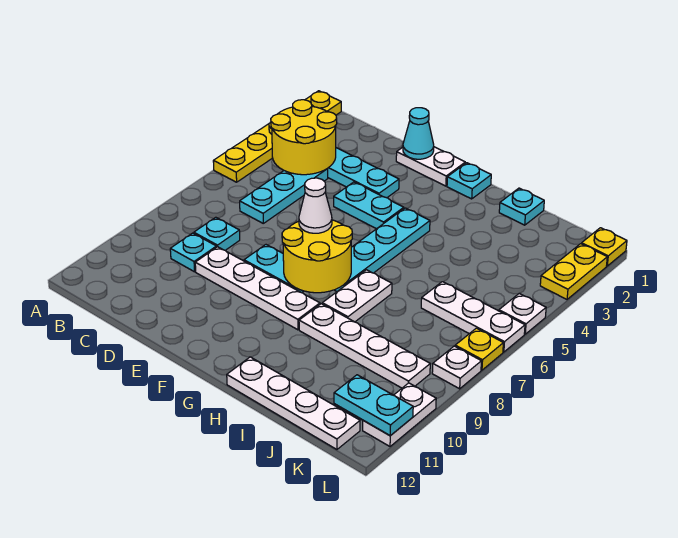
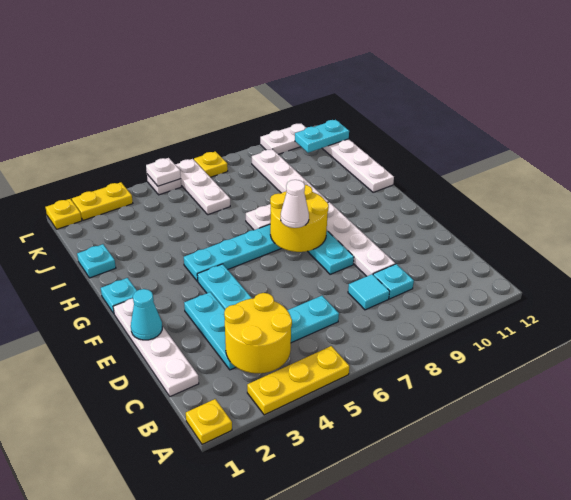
cyan plate C8 level 1 -> cyan tile C8 level 1
white plate E1:F1 level 1 -> white plate C1:F1 level 1
cyan plate K11:L11 level 2 -> cyan plate K11:K12 level 2
white plate L8 level 1 -> white plate L5 level 2

